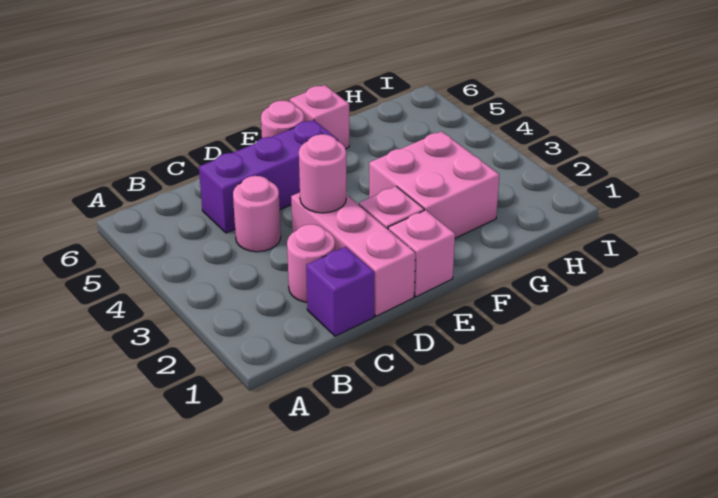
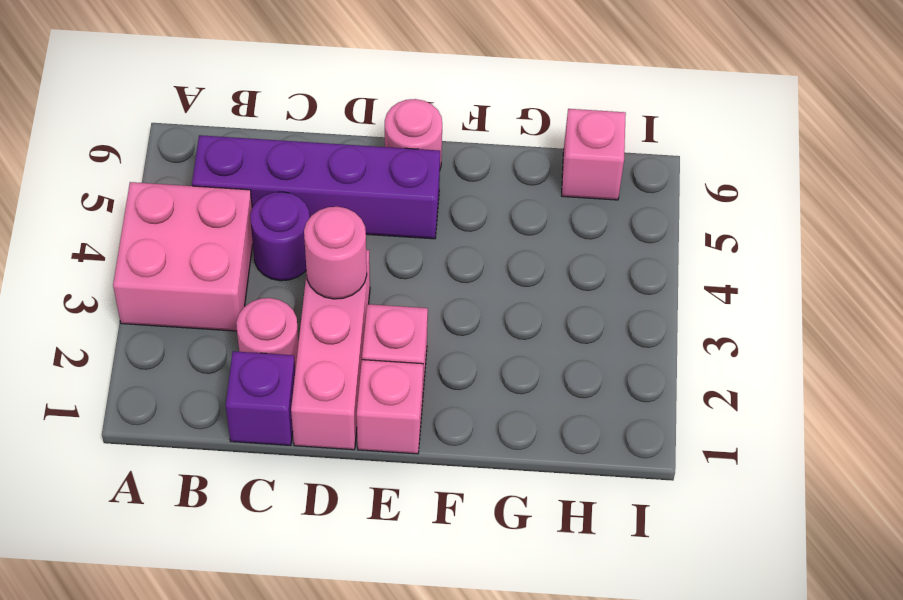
pink round brick C4 level 1 -> purple round brick C4 level 1
purple brick C5:E5 level 1 -> purple brick B5:E5 level 1
pink brick F2:G3 level 1 -> pink brick A3:B4 level 1
pink brick F6 level 1 -> pink brick H6 level 1

